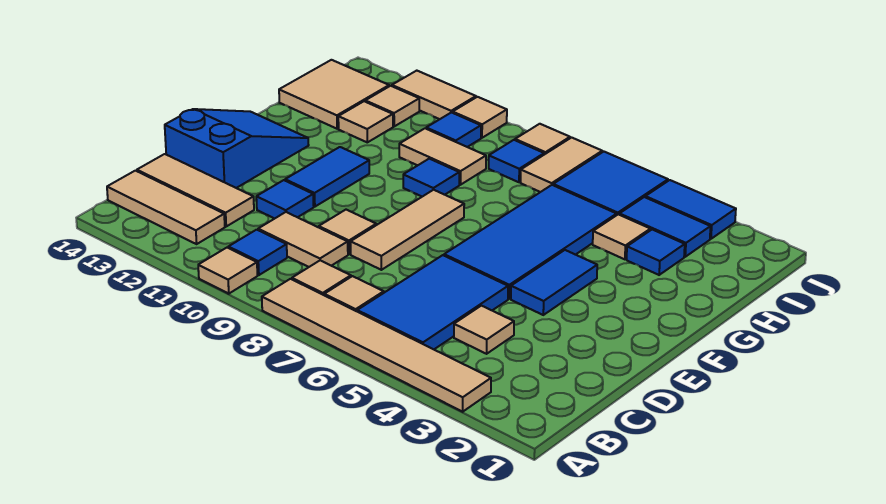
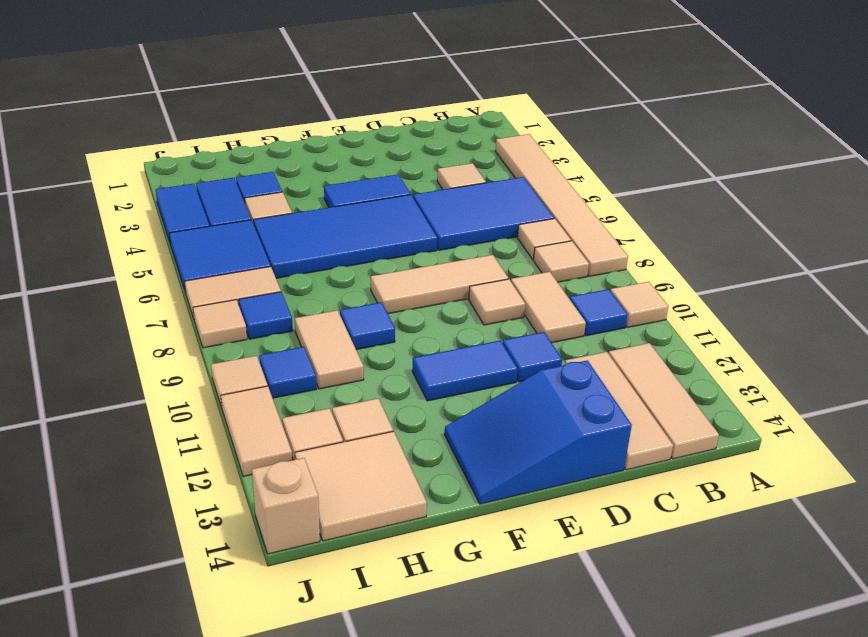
none -> tan brick J14 level 1

